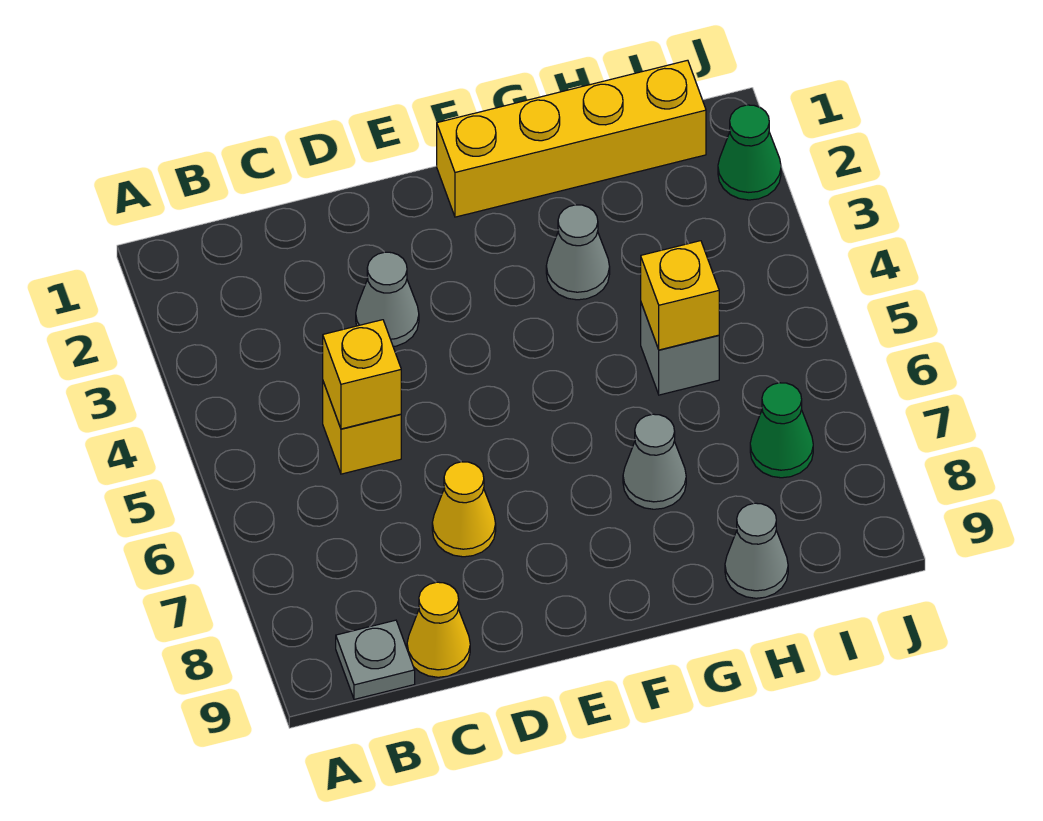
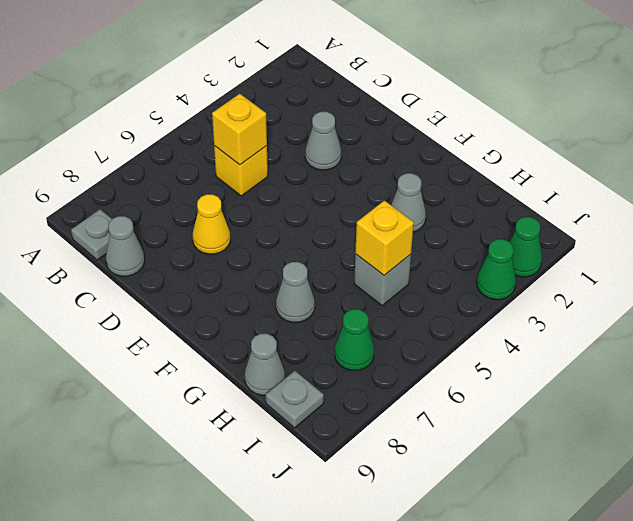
yellow cone C9 level 1 -> grey cone C9 level 1
yellow brick F1:I1 level 1 -> none
none -> grey plate I9 level 1
none -> green cone J3 level 1

